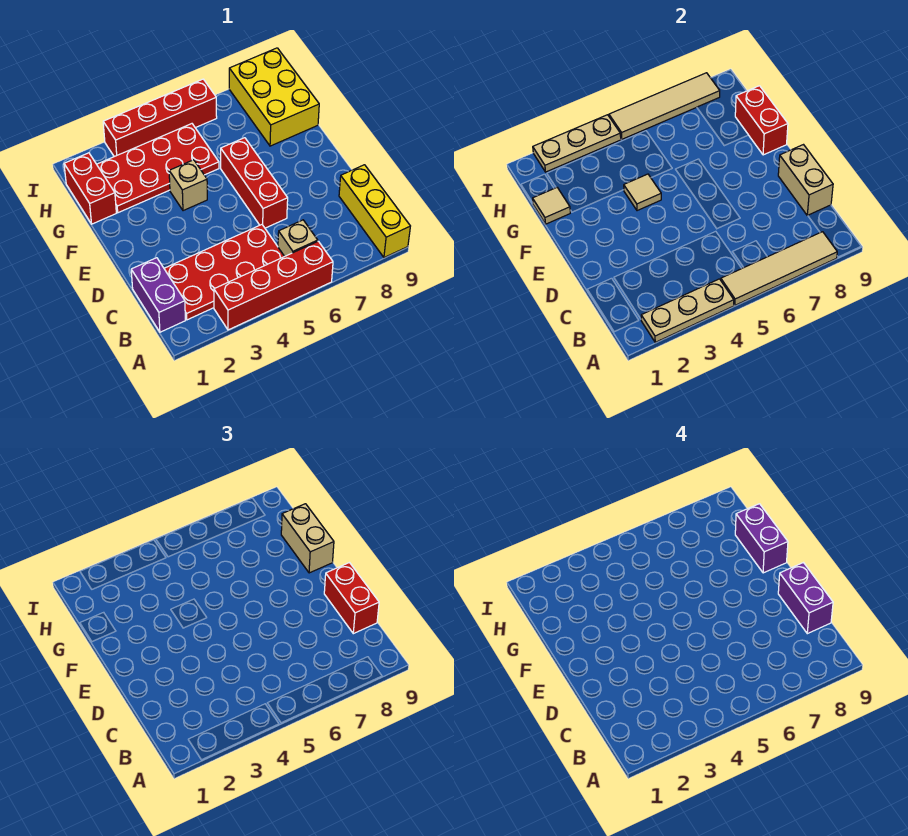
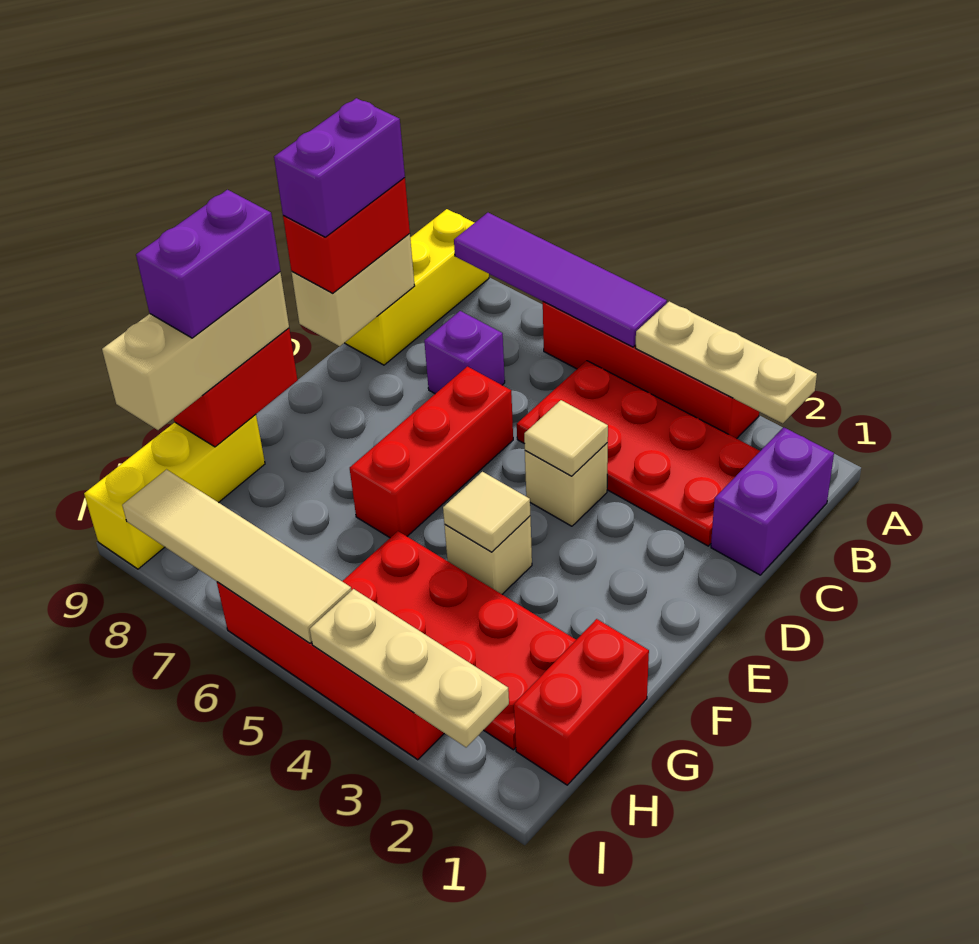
tan tile A5:A8 level 2 -> purple tile A5:A8 level 2
tan brick B6 level 1 -> tan brick D4 level 1
none -> purple brick C7 level 1
tan brick F9:G9 level 3 -> tan brick F9:H9 level 3
tan tile G1 level 2 -> tan tile D4 level 2
yellow brick G8:I9 level 1 -> yellow brick G9:I9 level 1

